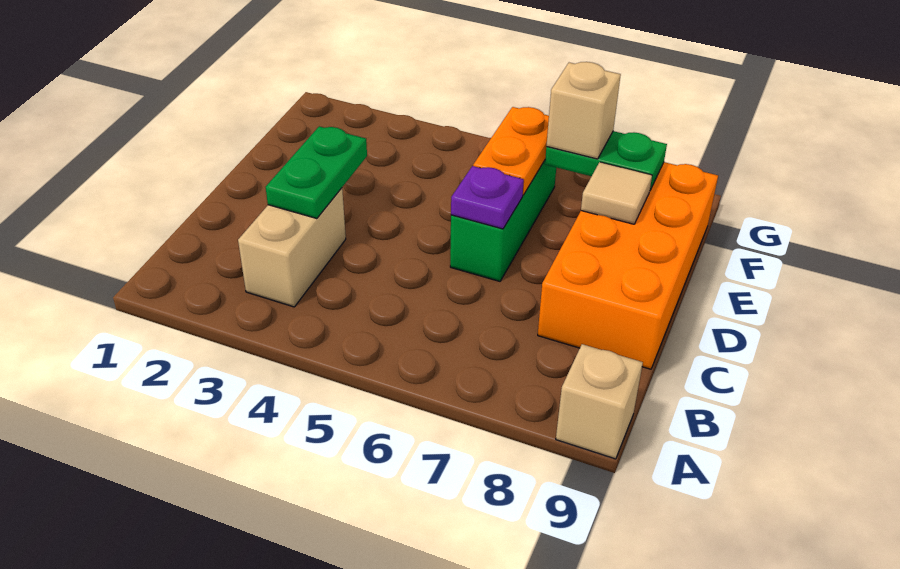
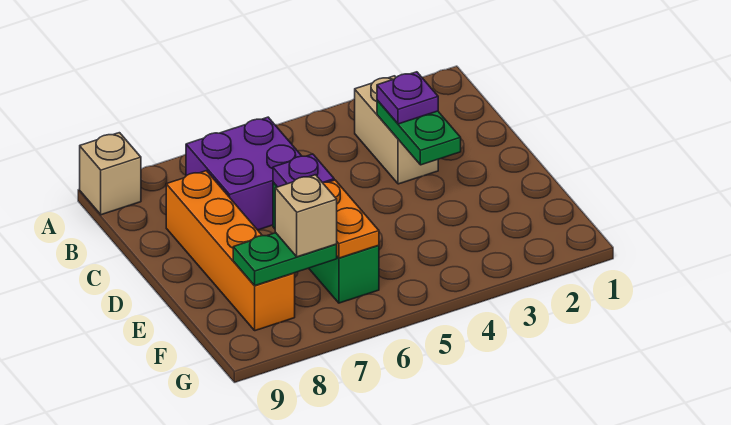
none -> purple brick B6:C7 level 1
none -> purple plate C3 level 3
orange brick C8:F9 level 1 -> orange brick C8:F8 level 1
tan tile E8 level 2 -> none

